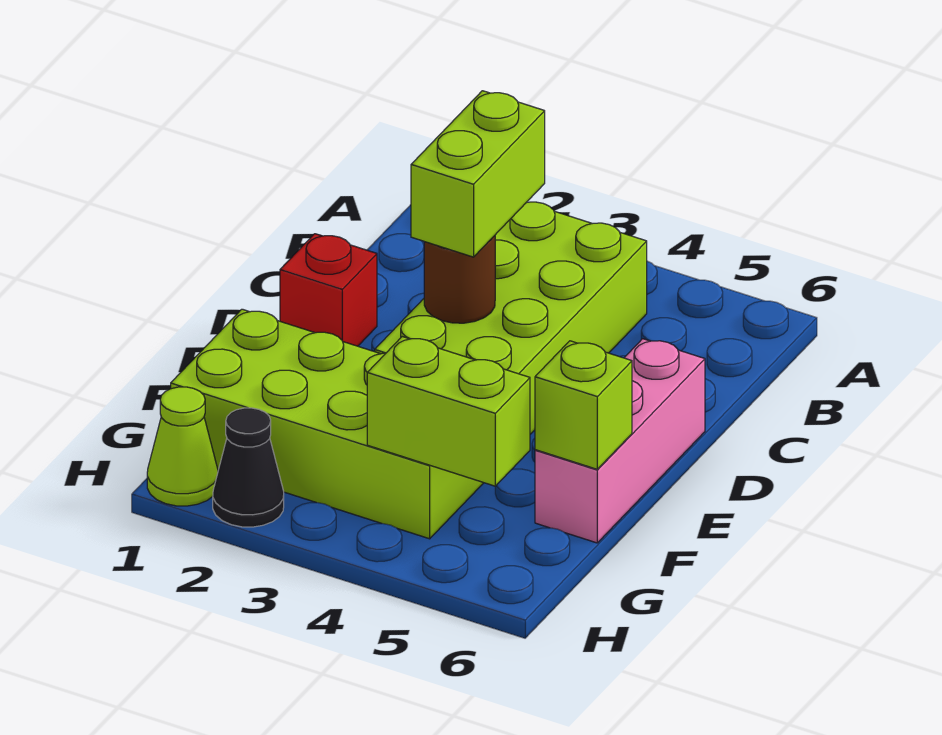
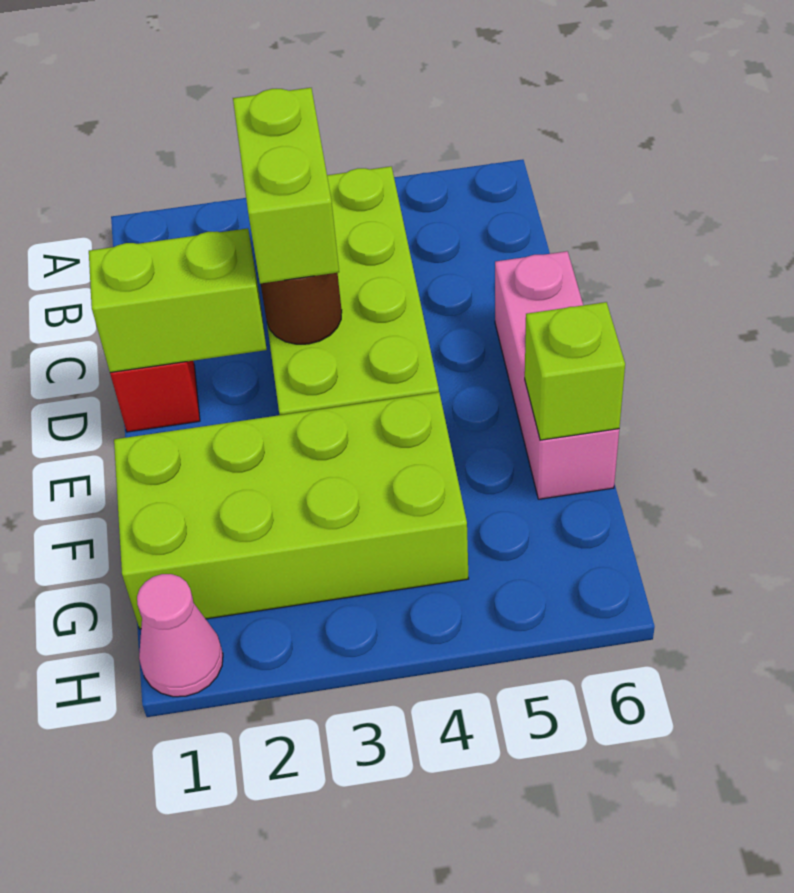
lime brick G4:G5 level 2 -> lime brick D1:D2 level 2
lime cone H1 level 1 -> pink cone H1 level 1
black cone H2 level 1 -> none

